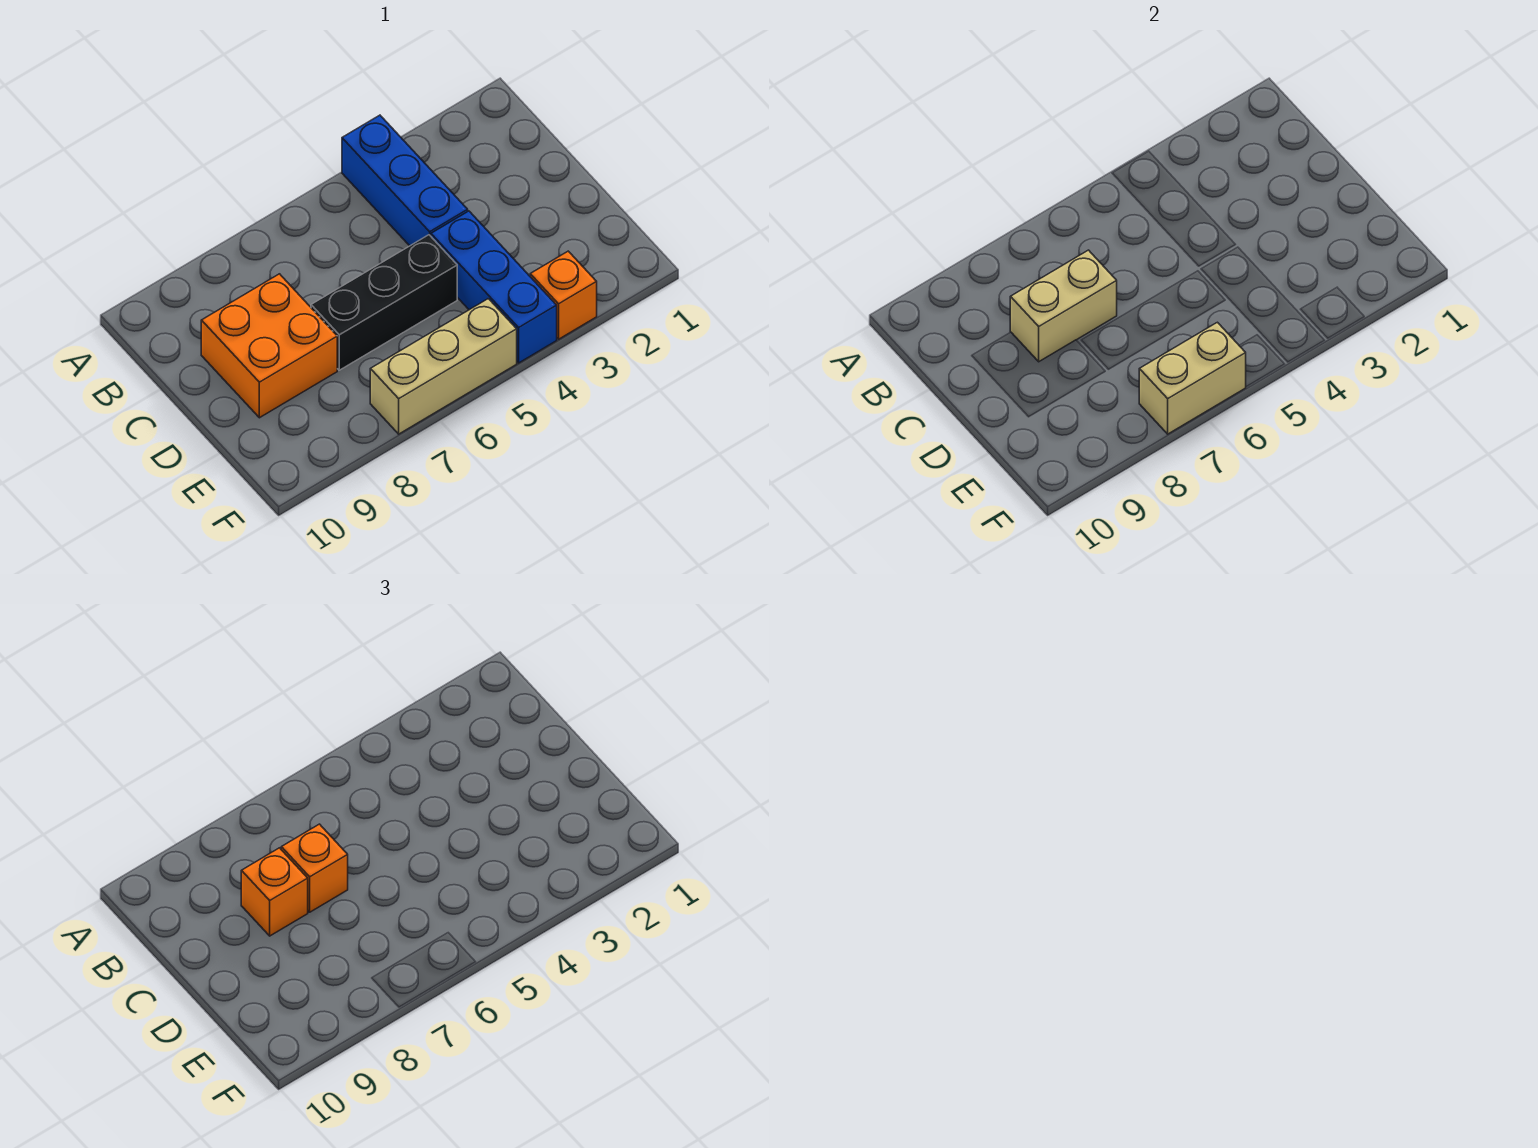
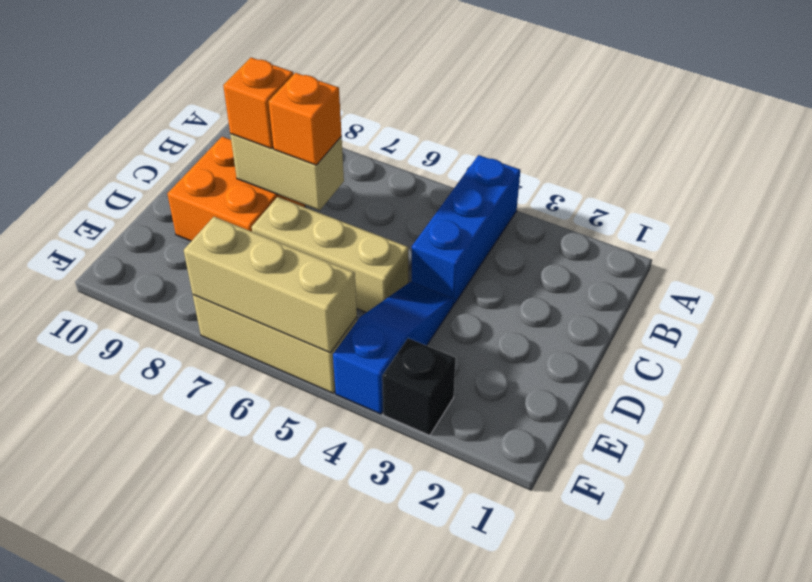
blue brick D4:F4 level 1 -> blue slope D4:F4 level 1 top F
black brick D5:D7 level 1 -> tan brick D5:D7 level 1
orange brick F3 level 1 -> black brick F3 level 1
tan brick F6:F7 level 2 -> tan brick F5:F7 level 2

